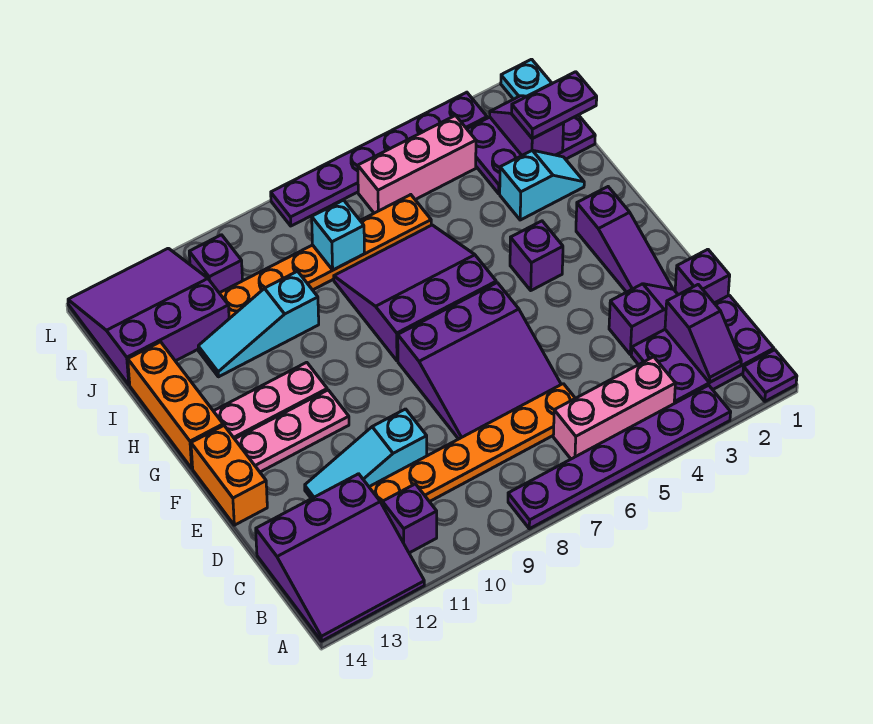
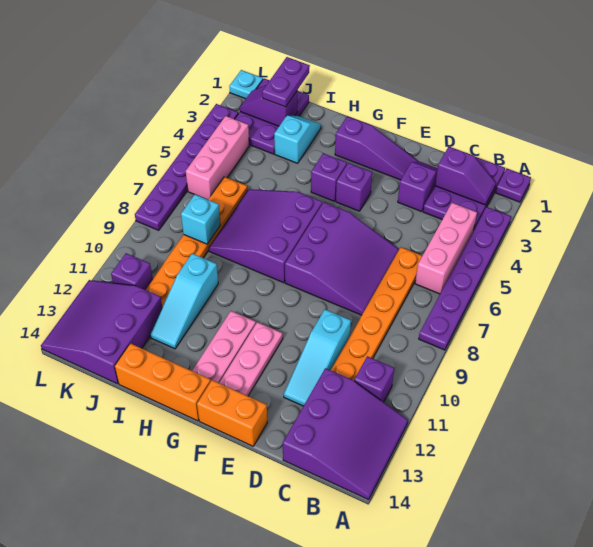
purple brick D1 level 1 -> purple brick F4 level 1

